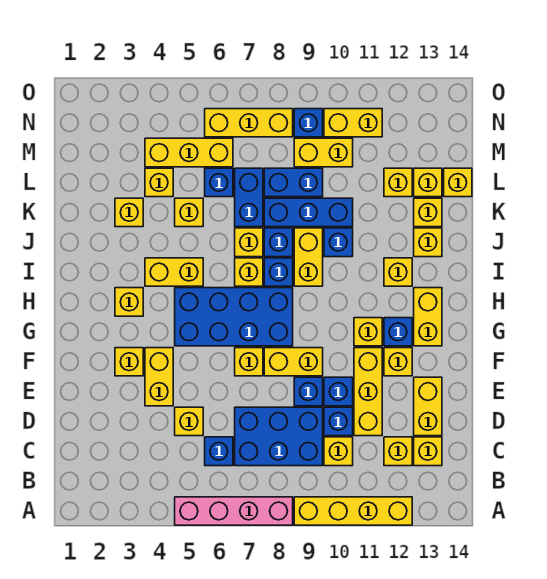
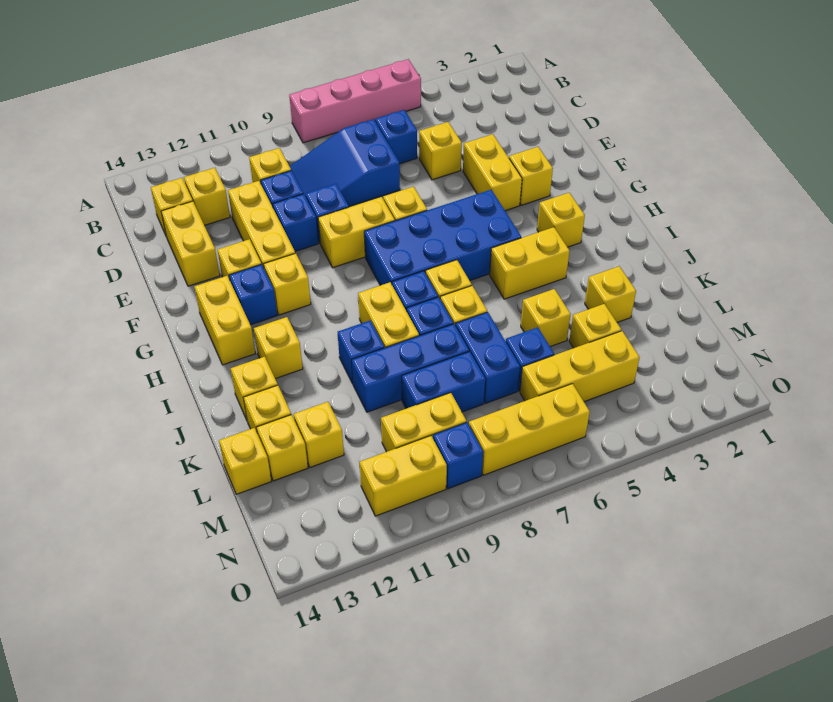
yellow brick A9:A12 level 1 -> none
blue brick C7:D9 level 1 -> blue slope C7:D9 level 1 top 7

